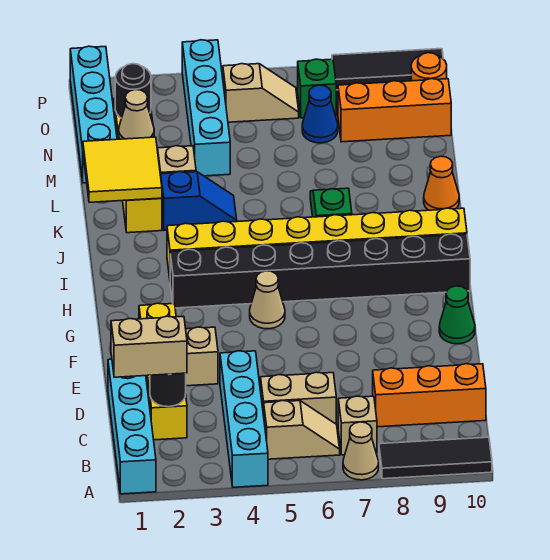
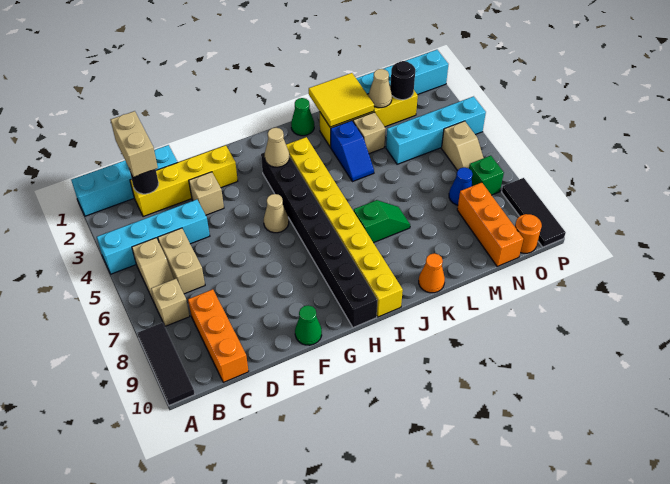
tan cone A7 level 1 -> tan cone H3 level 2
none -> green cone J1 level 1

